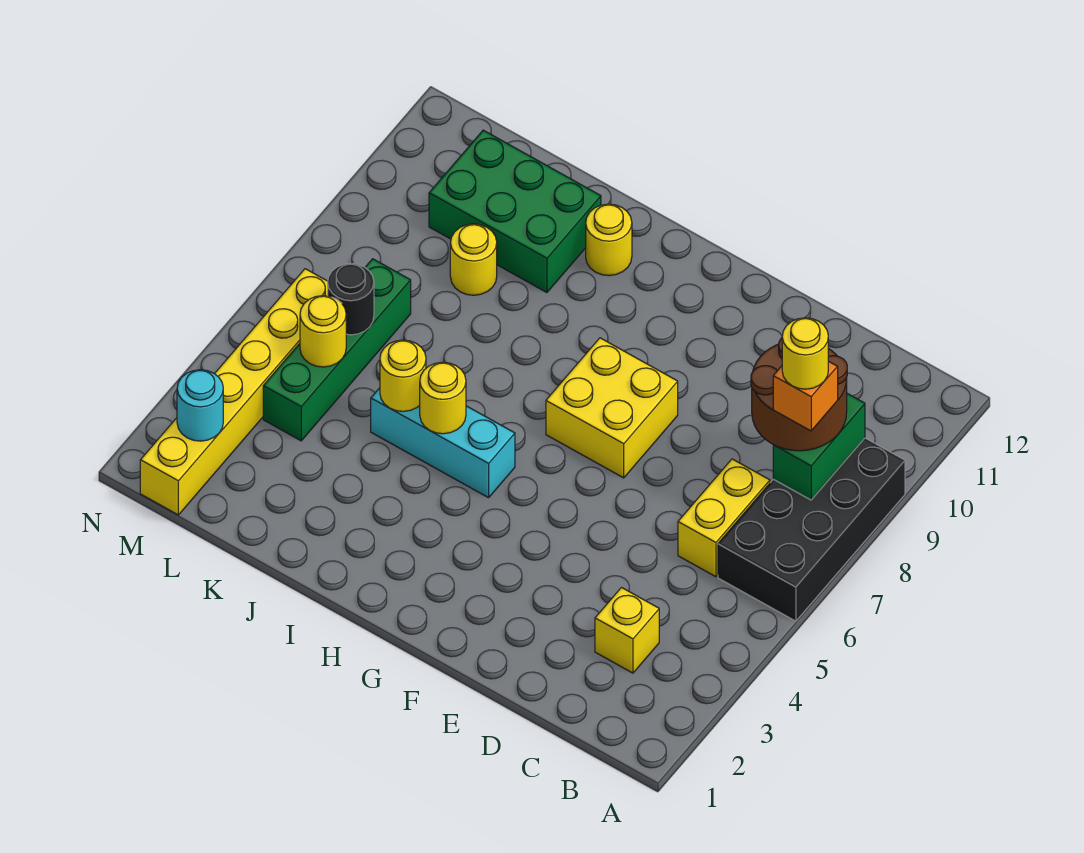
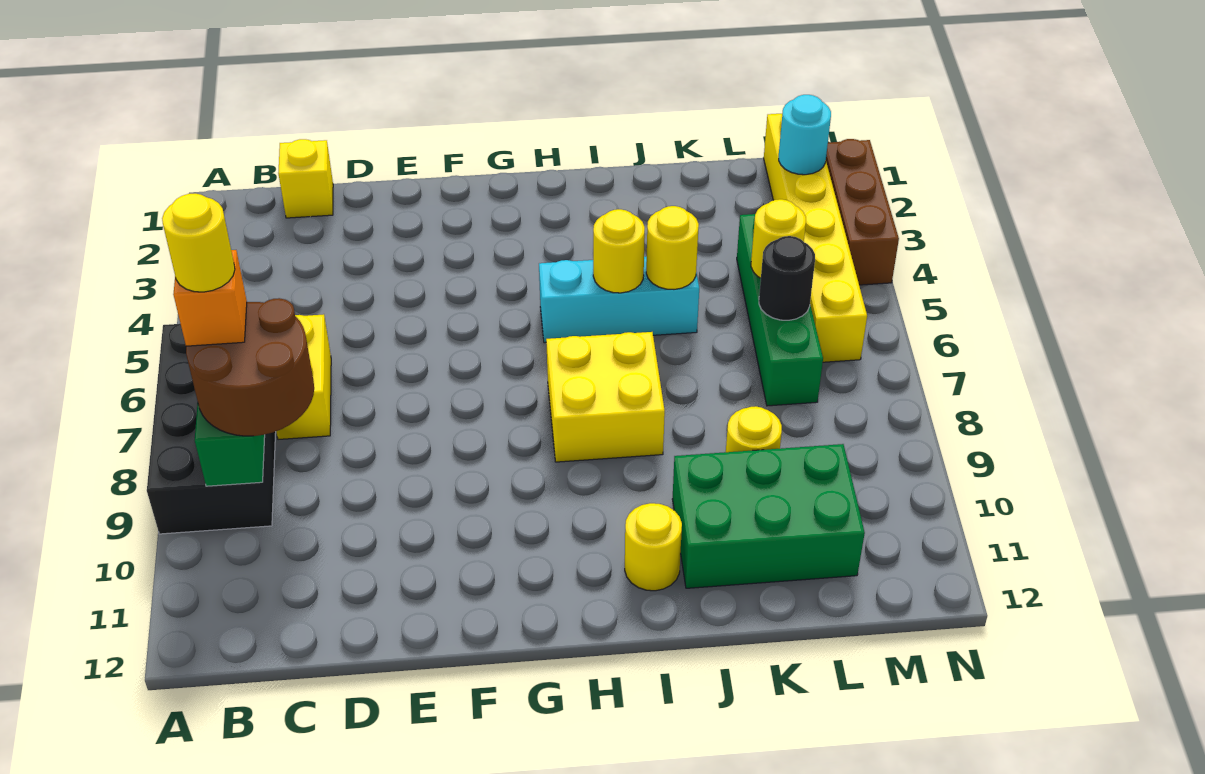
yellow brick C3 level 1 -> yellow brick C1 level 1
yellow brick F7:G8 level 1 -> yellow brick H7:I8 level 1
none -> brown brick N2:N4 level 1

